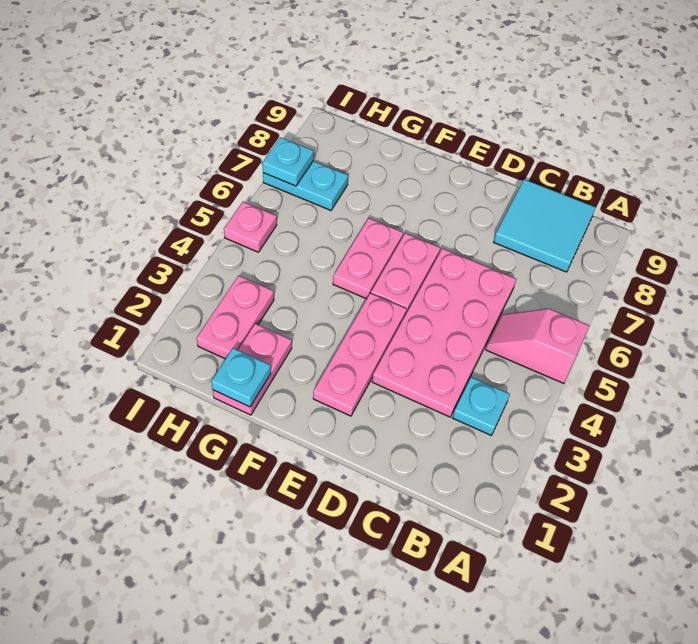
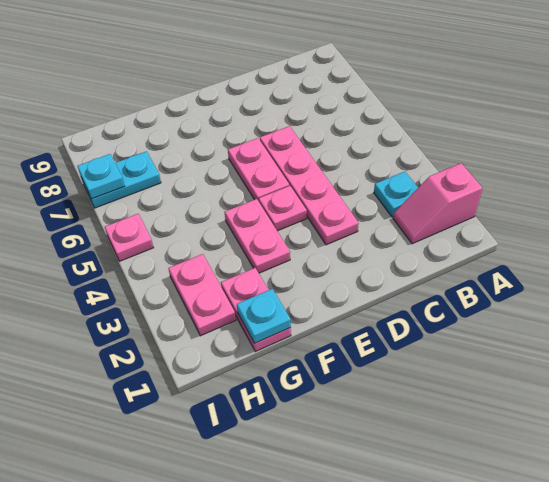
pink slope A5:B5 level 1 top A -> pink slope A2:B2 level 1 top A
cyan tile B8:C9 level 1 -> none
pink plate C3:D6 level 1 -> pink plate D3:D6 level 1
pink plate E2:E4 level 1 -> pink plate E4 level 1
pink plate F5:F6 level 1 -> pink plate F3:F4 level 1

